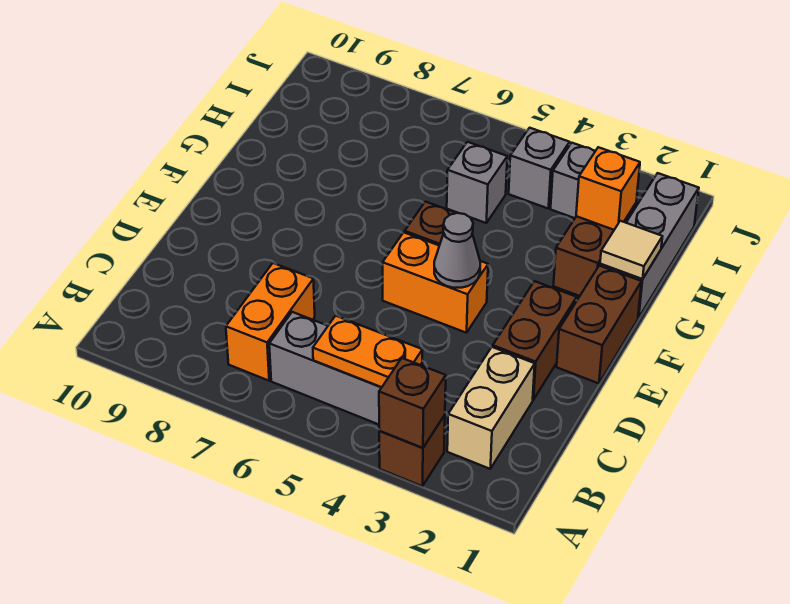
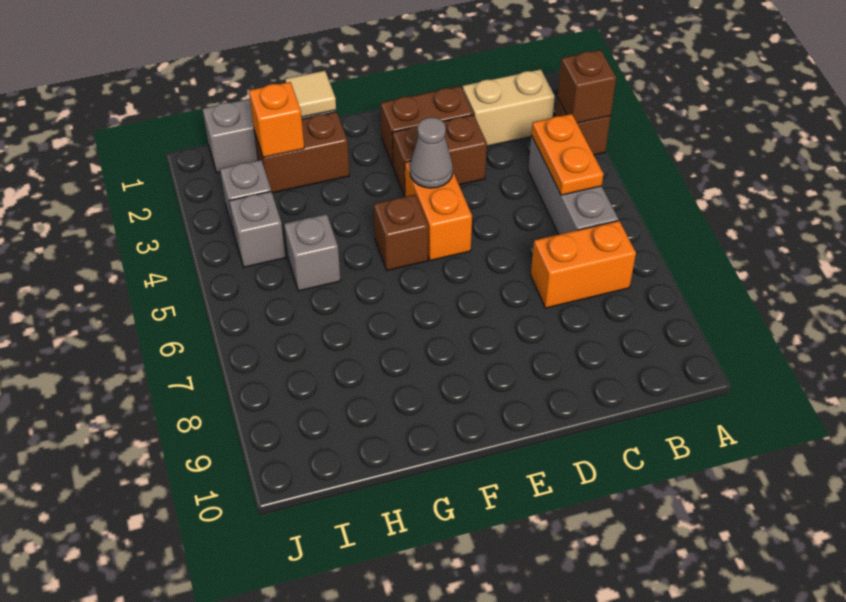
brown brick E1:F1 level 1 -> brown brick D3:E3 level 1

